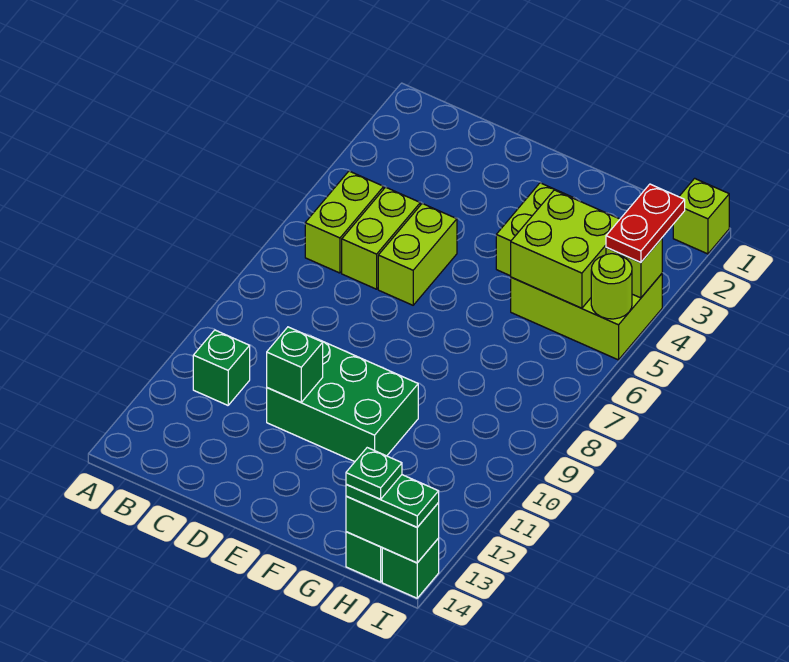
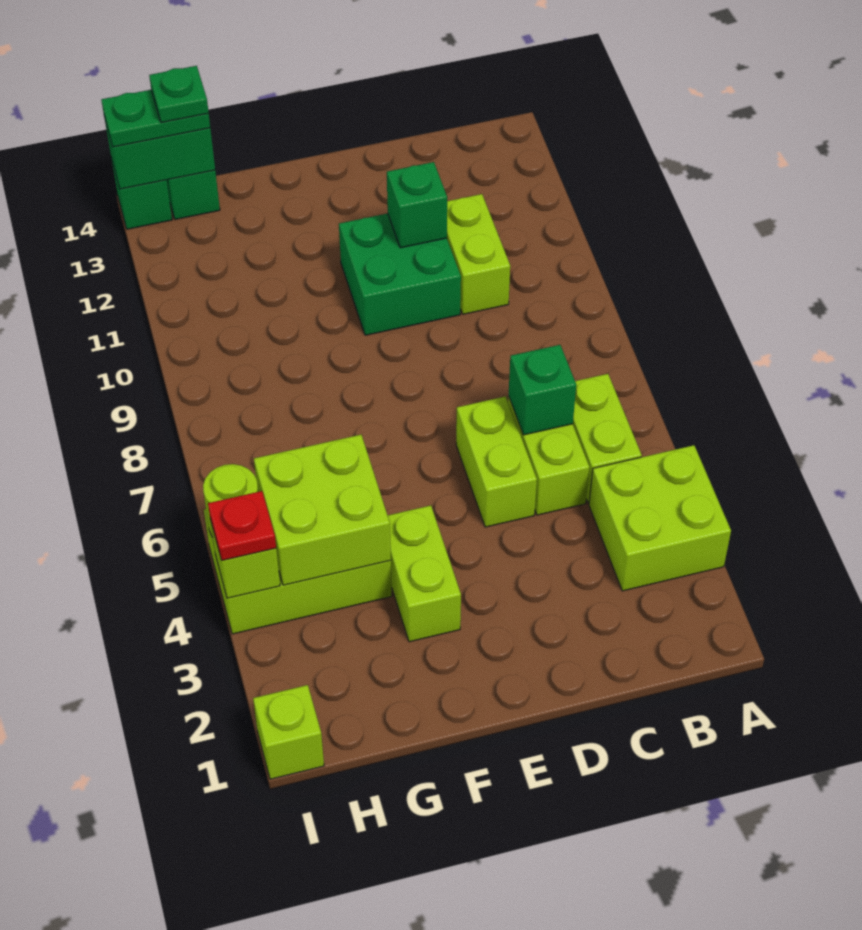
none -> lime brick A3:B4 level 1
green brick B11 level 1 -> green brick C6 level 2
none -> lime brick C10:C11 level 1
green brick D10:F11 level 1 -> green brick D10:E11 level 1
red plate I3:I4 level 3 -> red plate I4 level 3

